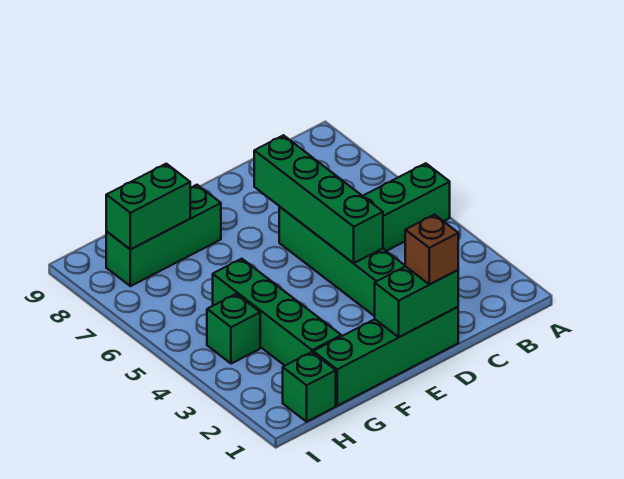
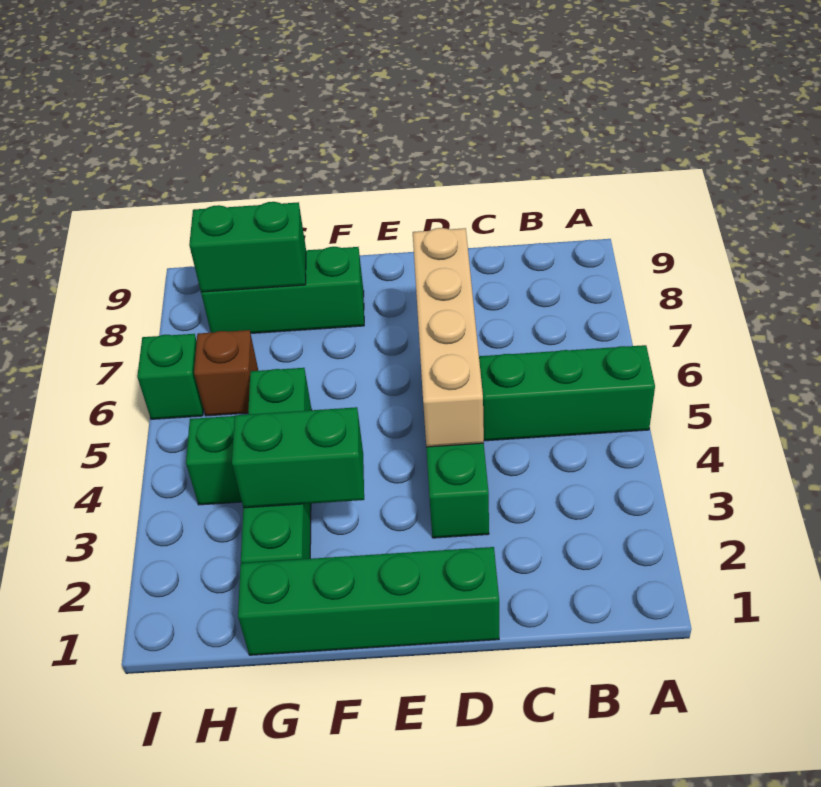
green brick D1:E1 level 2 -> green brick F3:G3 level 2
brown brick D1 level 3 -> brown brick H6 level 1
green brick D4:D7 level 2 -> tan brick D4:D7 level 2
green brick H1 level 1 -> green brick I6 level 1

